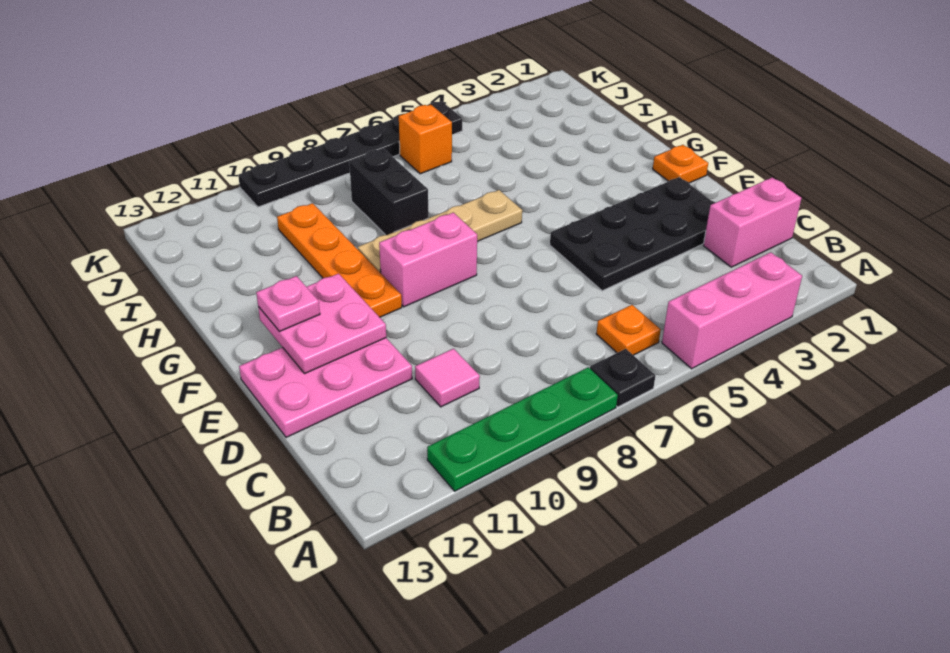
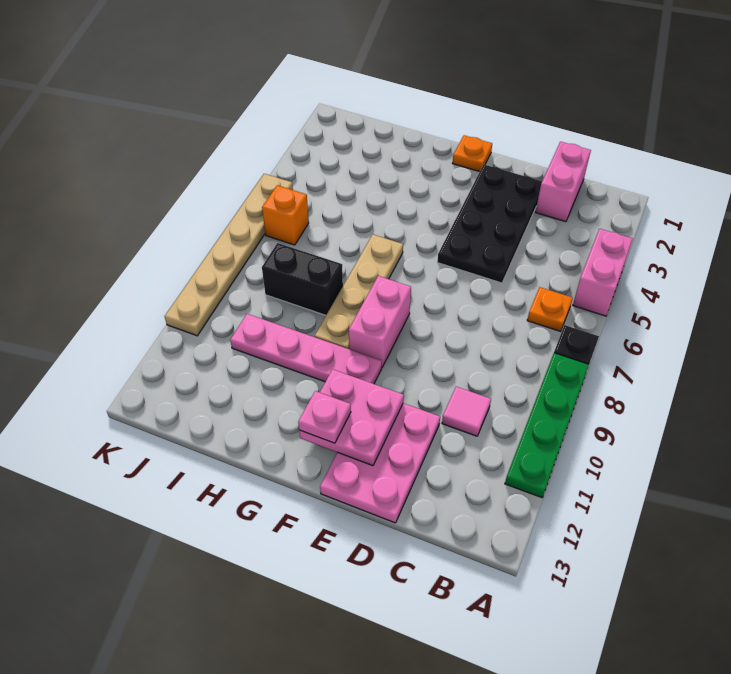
pink brick A3:A5 level 1 -> pink brick A4:A5 level 1
orange plate F10:I10 level 1 -> pink plate F10:I10 level 1
black plate K5:K10 level 1 -> tan plate K5:K10 level 1

